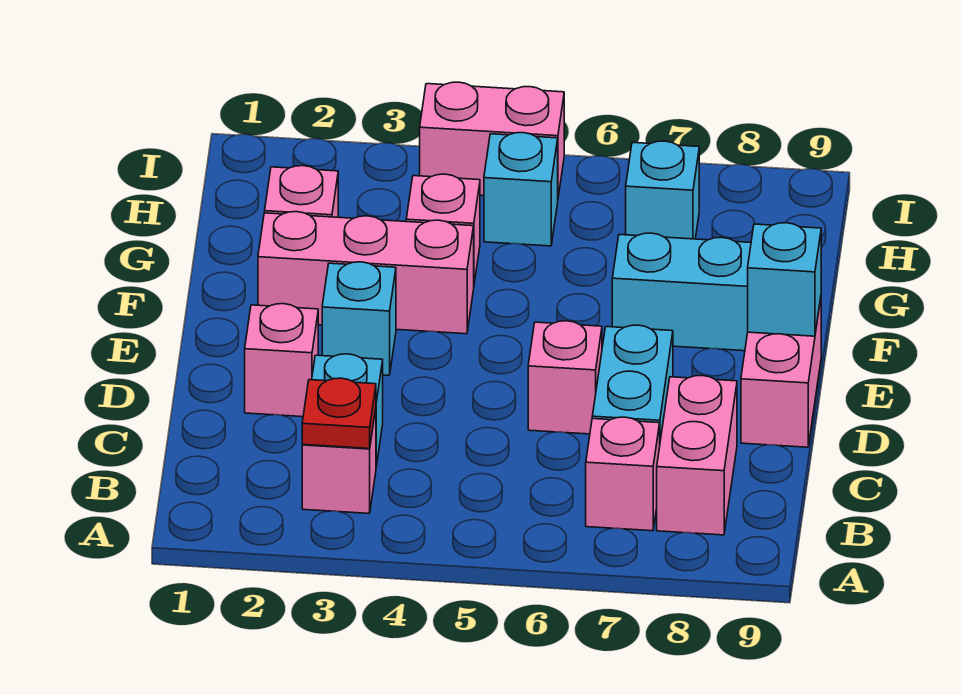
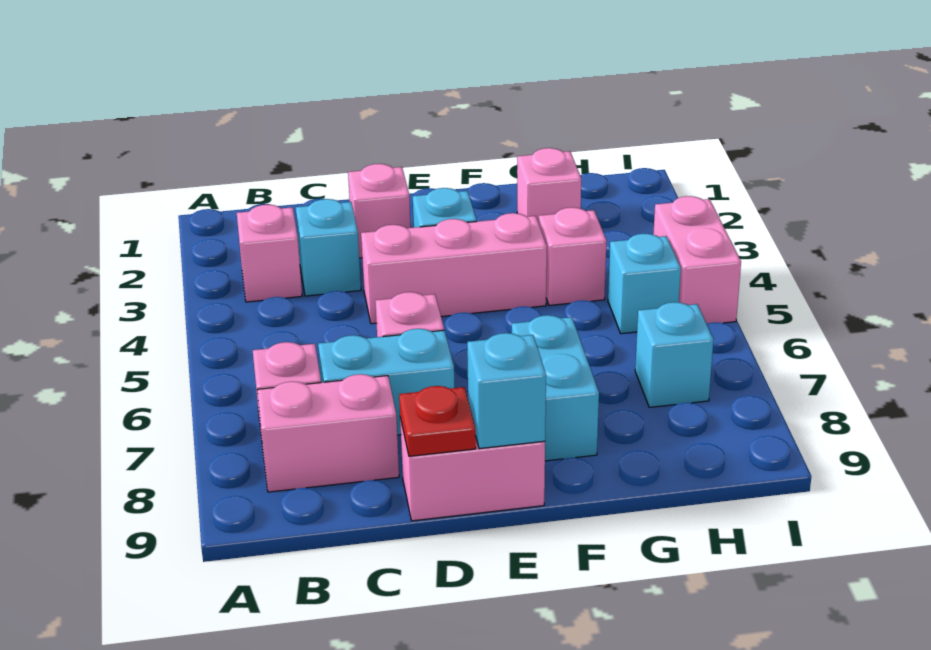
red plate B3 level 2 -> red plate D9 level 2
pink brick F2:F4 level 1 -> pink brick D4:F4 level 1

